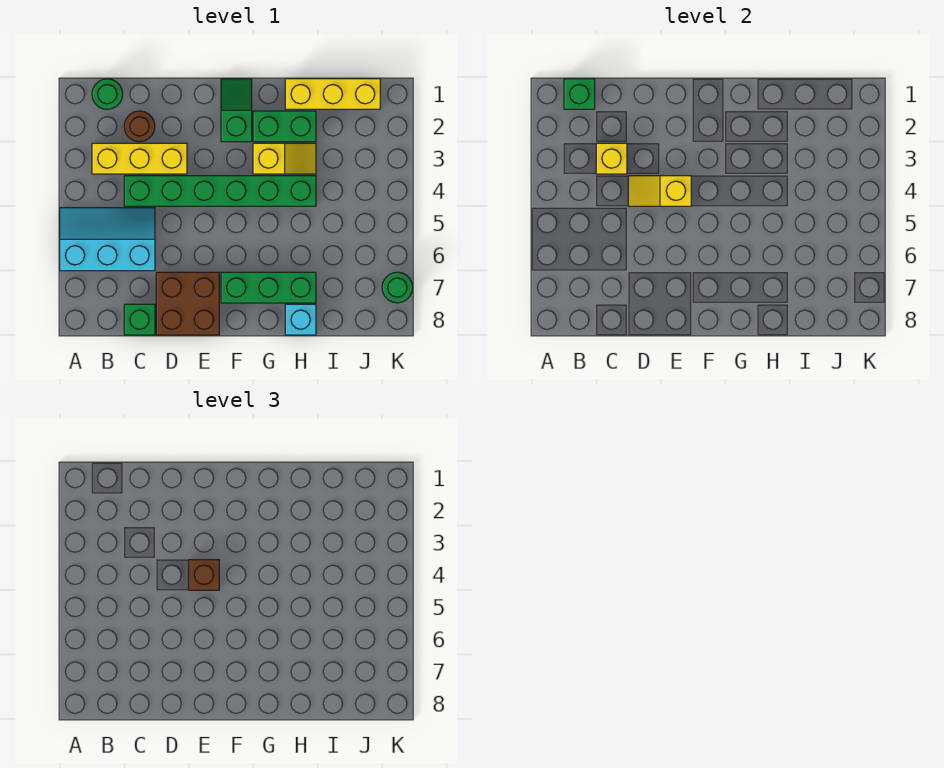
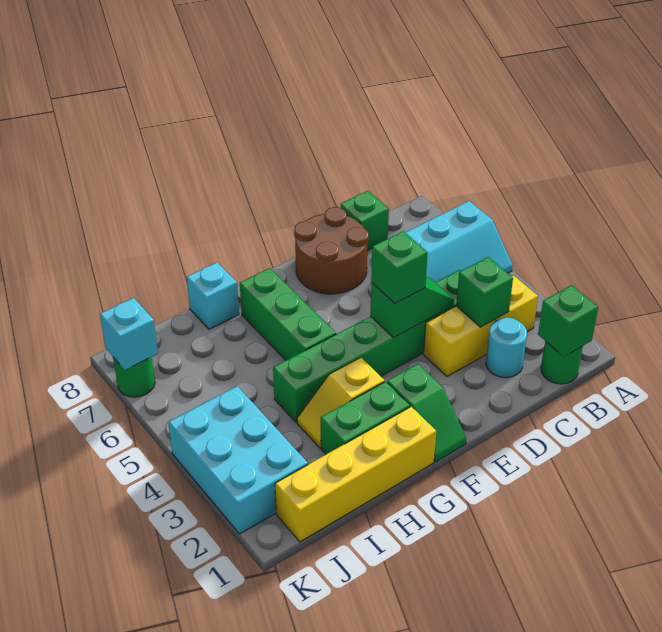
brown round brick C2 level 1 -> cyan round brick C2 level 1
yellow brick C3 level 2 -> green brick C3 level 2
yellow slope D4:E4 level 2 top E -> green slope D4:E4 level 2 top E
brown brick D7:E8 level 1 -> brown round brick D7:E8 level 1
brown brick E4 level 3 -> green brick E4 level 3
green brick F7:H7 level 1 -> green brick G5:G7 level 1
yellow brick H1:J1 level 1 -> yellow brick G1:J1 level 1
none -> cyan brick J2:K4 level 1
none -> cyan brick K7 level 2

